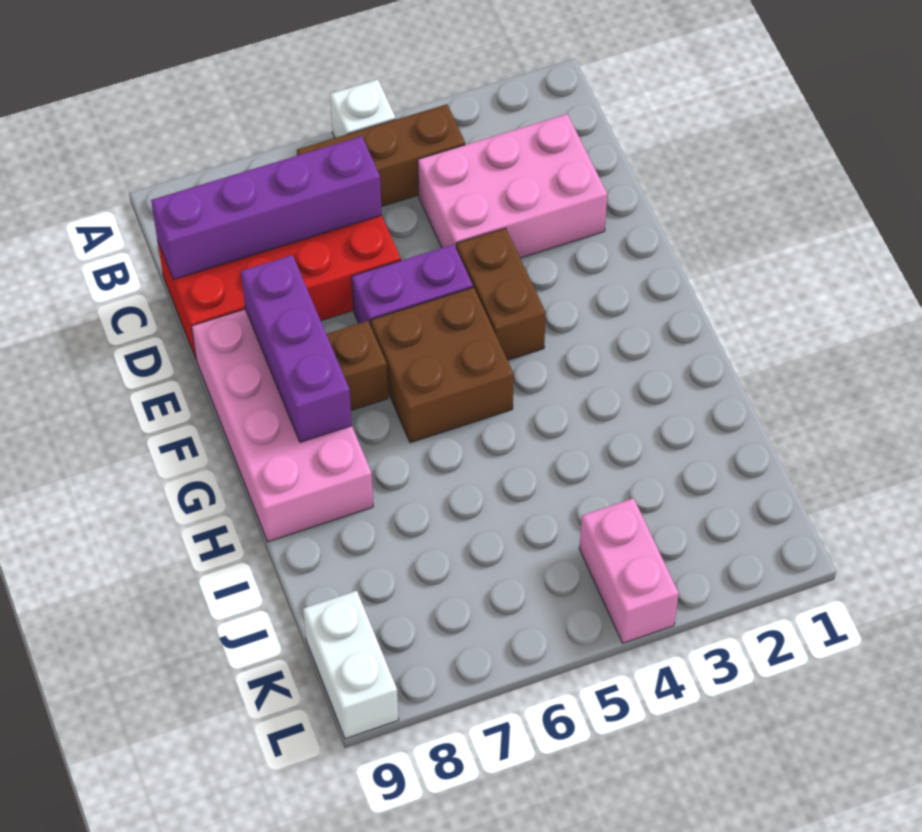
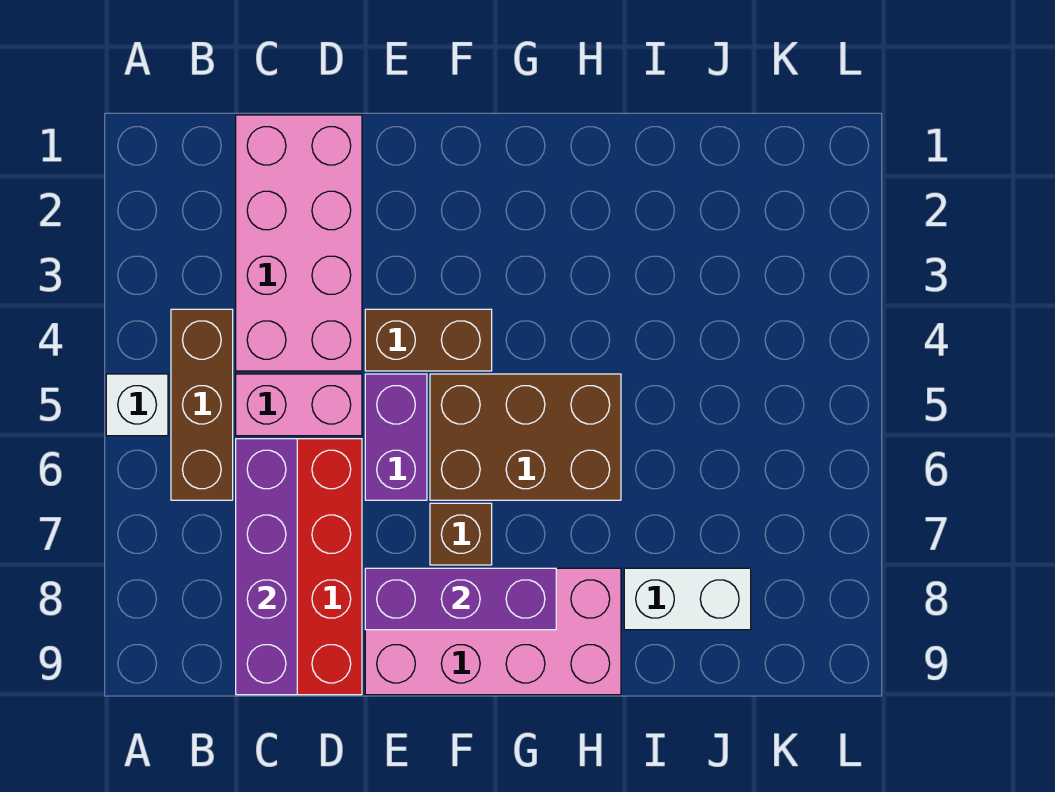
pink brick C2:D4 level 1 -> pink brick C1:D4 level 1
brown brick F5:G6 level 1 -> brown brick F5:H6 level 1
pink brick K4:L4 level 1 -> pink brick C5:D5 level 1
white brick K9:L9 level 1 -> white brick I8:J8 level 1

